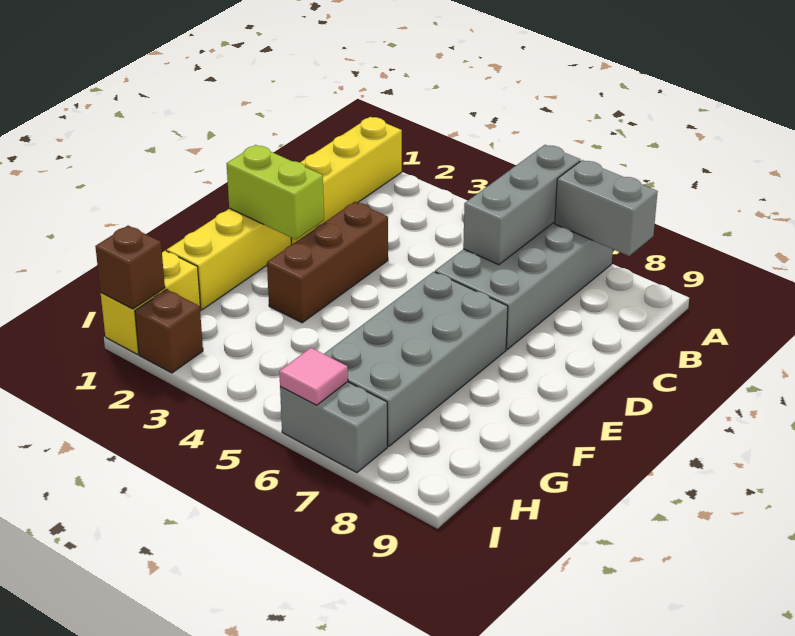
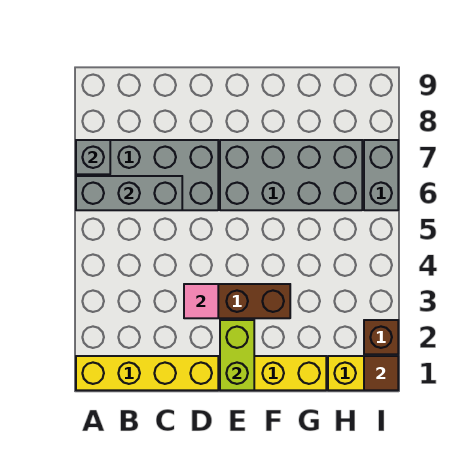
grey brick A7:A8 level 2 -> grey brick A7 level 2
brown brick I1 level 2 -> brown tile I1 level 2
pink tile I6 level 2 -> pink tile D3 level 2

